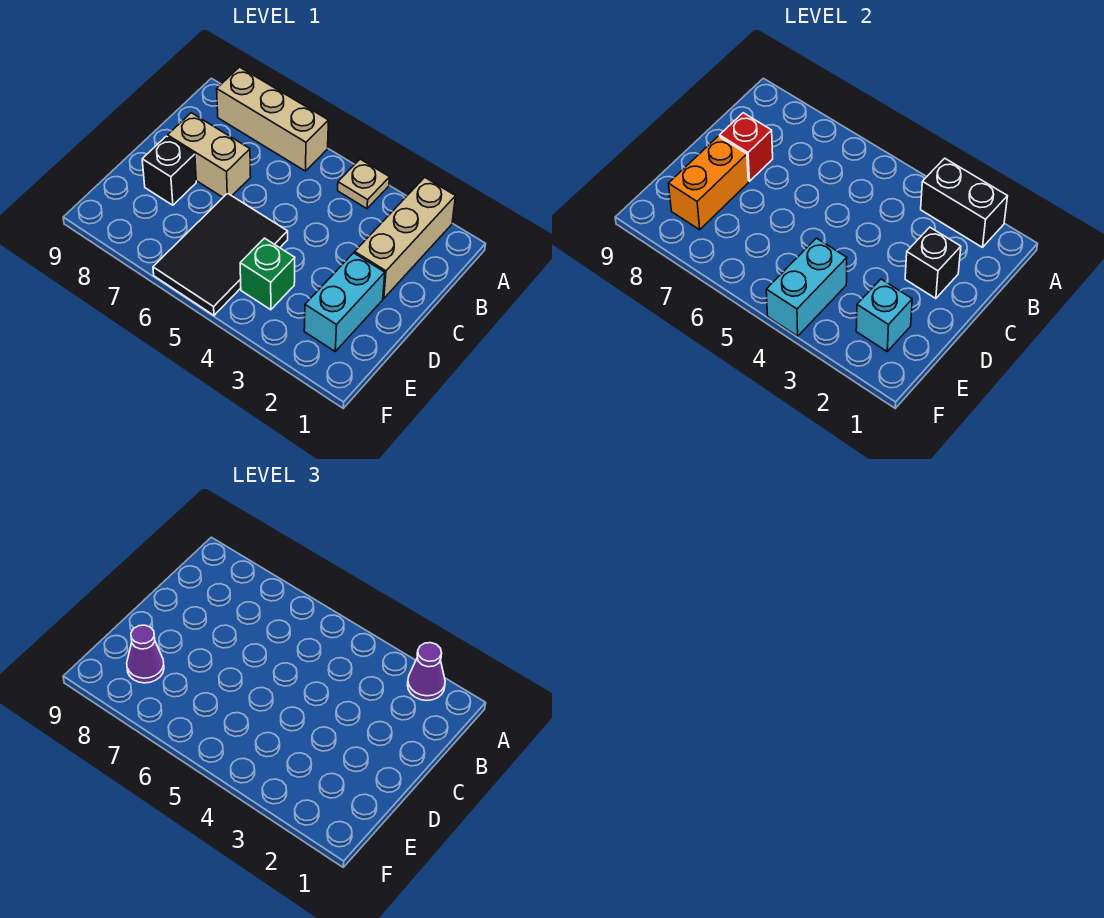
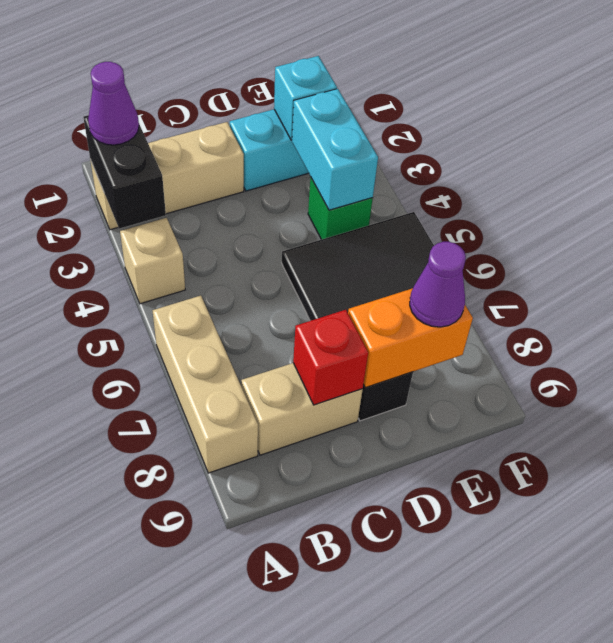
tan plate A4 level 1 -> tan brick A4 level 1
black brick C2 level 2 -> none
tan brick C7:C8 level 1 -> tan brick B8:C8 level 1
cyan brick E4:F4 level 2 -> cyan brick E3:E4 level 2

